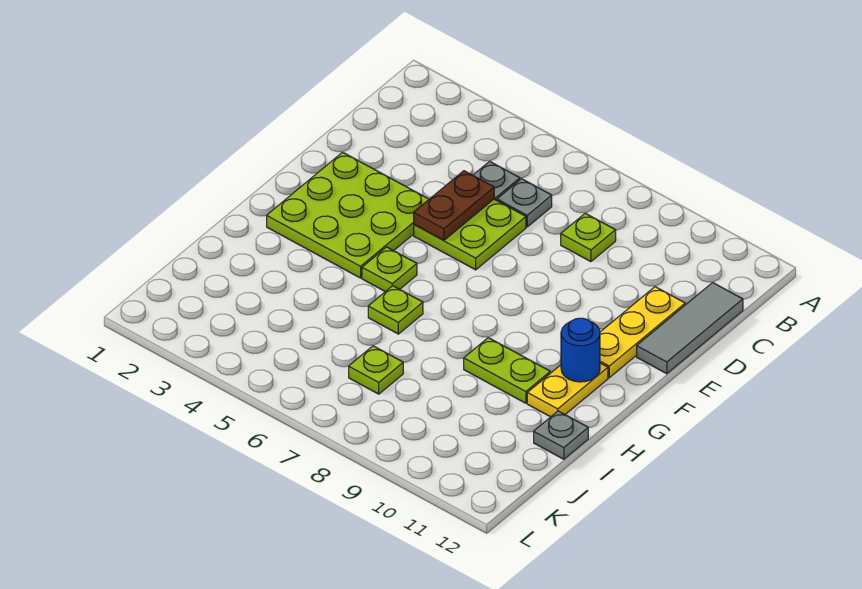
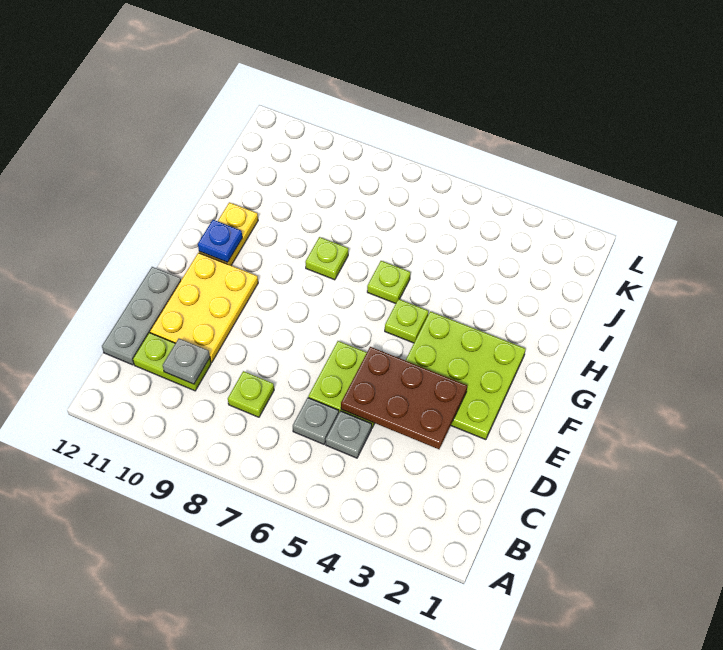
grey tile C12:E12 level 1 -> grey plate C12:E12 level 1
brown plate D5:E5 level 2 -> brown plate D3:E5 level 2
yellow plate D11:F11 level 1 -> yellow plate D10:F11 level 1
blue round brick G11 level 2 -> blue plate G11 level 2
lime plate H9:H10 level 1 -> lime plate C10:C11 level 1
grey plate I12 level 1 -> grey plate C10 level 2
lime plate J7 level 1 -> lime plate H8 level 1

